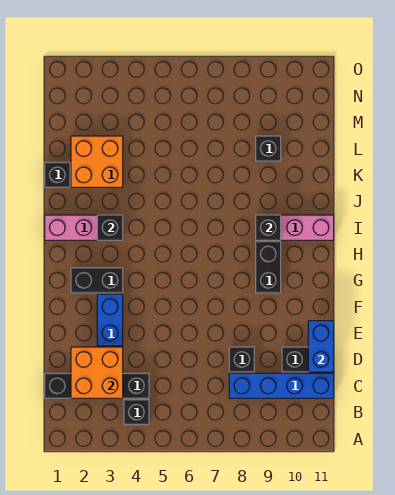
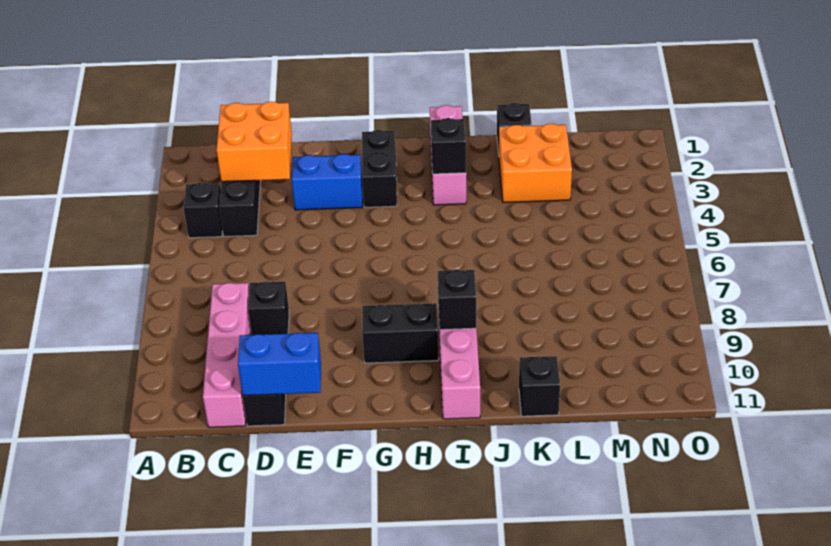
blue brick C8:C11 level 1 -> pink brick C8:C11 level 1
black brick L9 level 1 -> black brick K11 level 1

